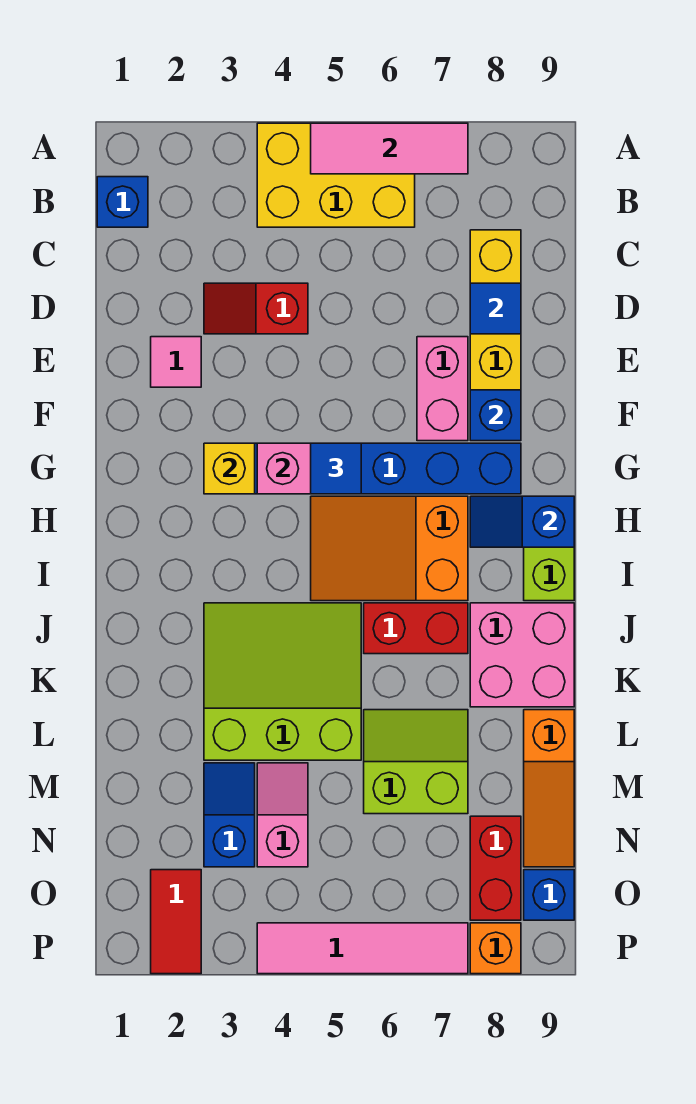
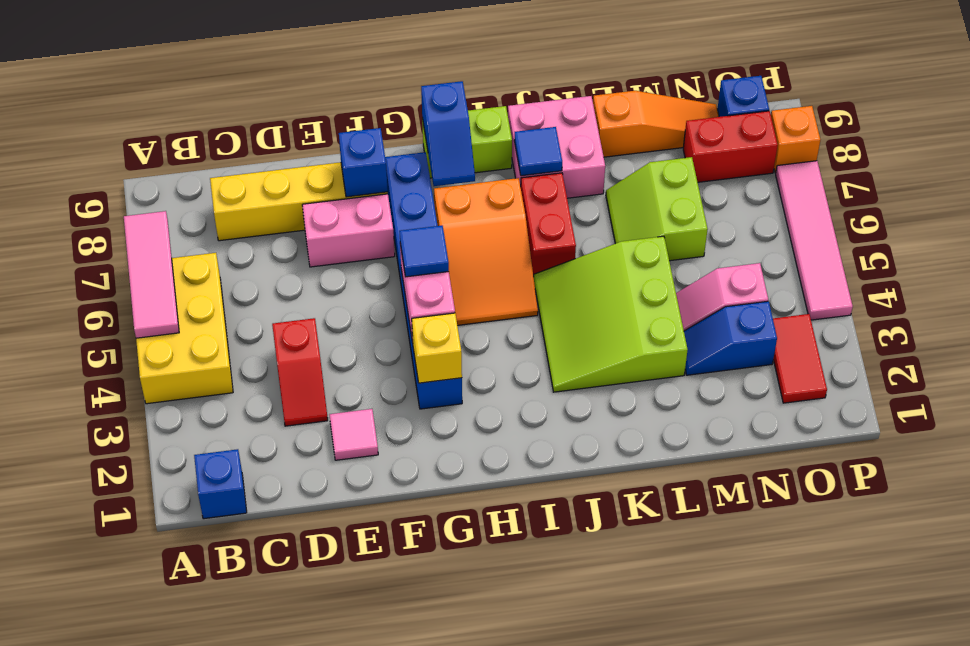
blue tile D8 level 2 -> blue tile J8 level 2
red tile O2:P2 level 1 -> red tile O2:O3 level 1

